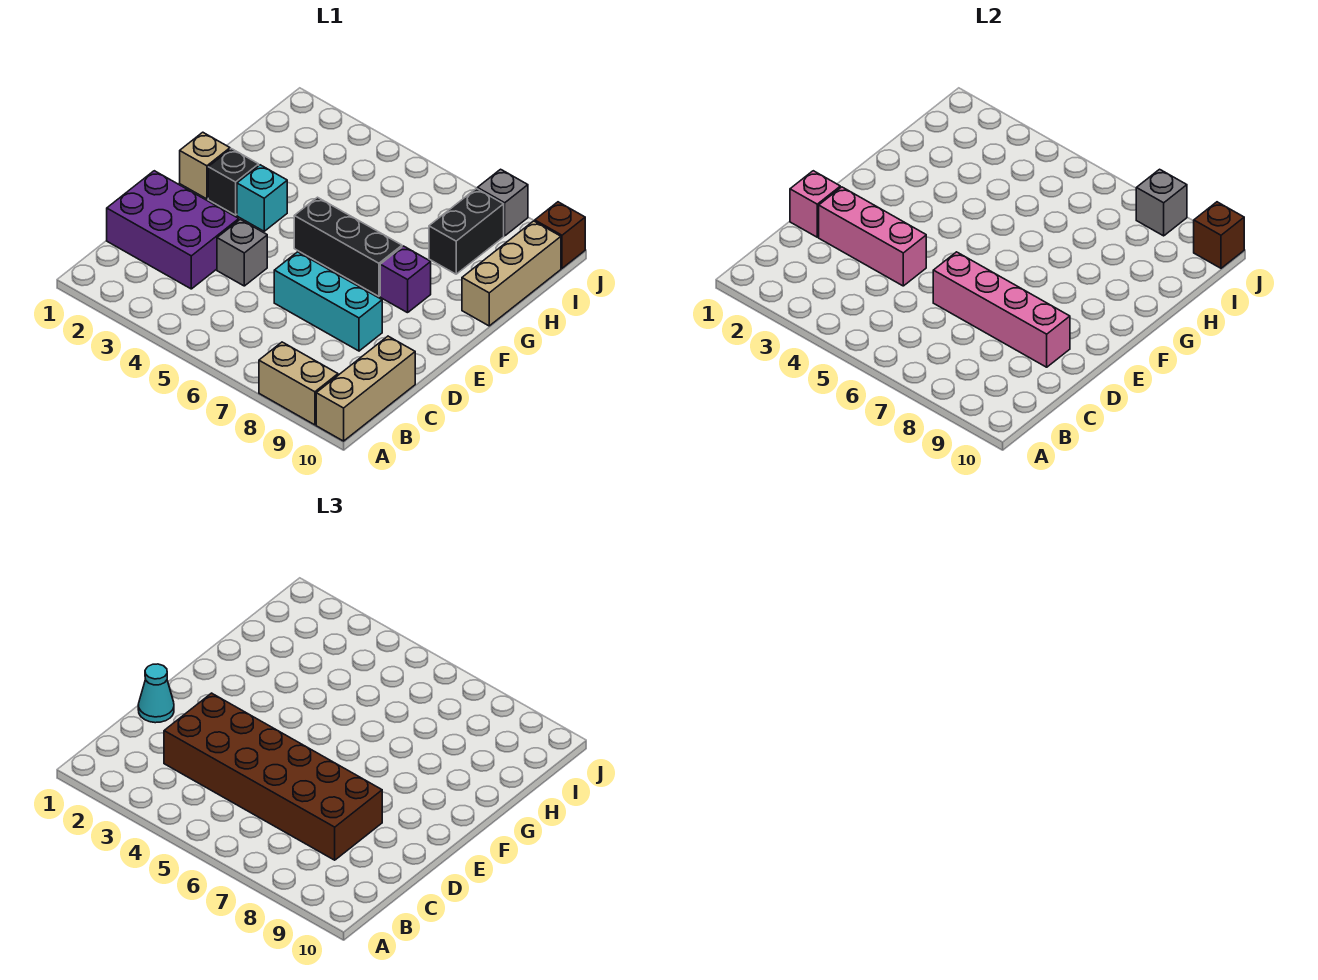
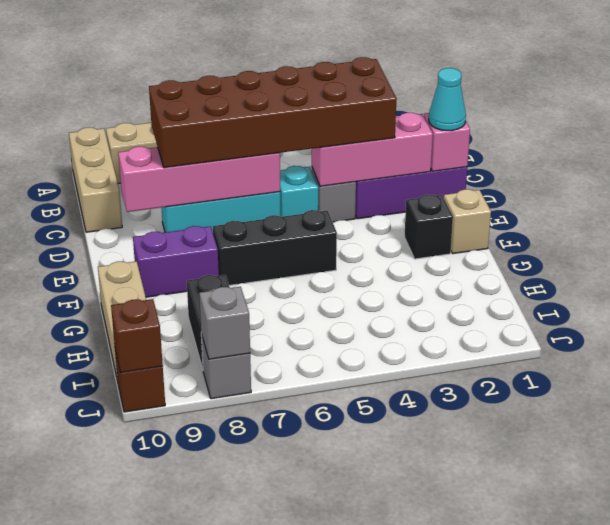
cyan brick F3 level 1 -> cyan brick D5 level 1
purple brick F8 level 1 -> purple brick F8:F9 level 1

